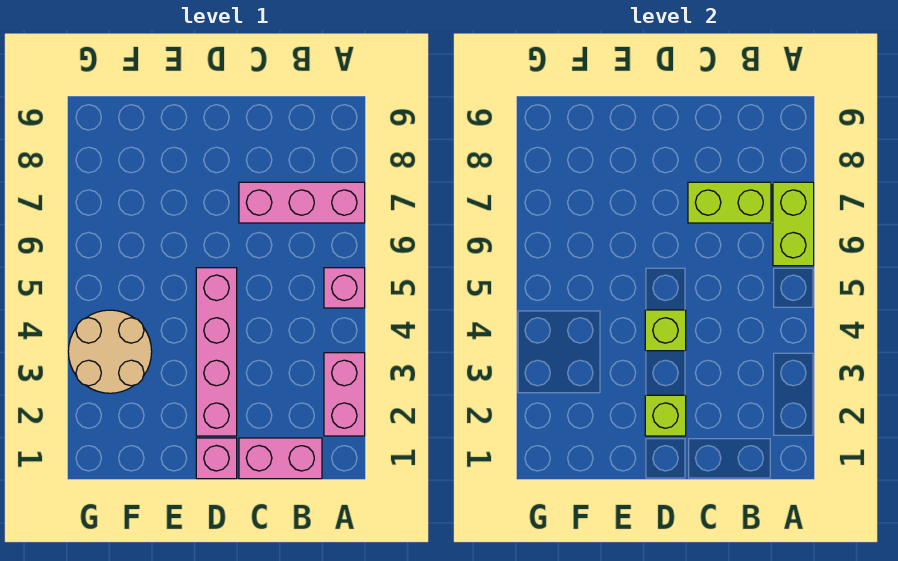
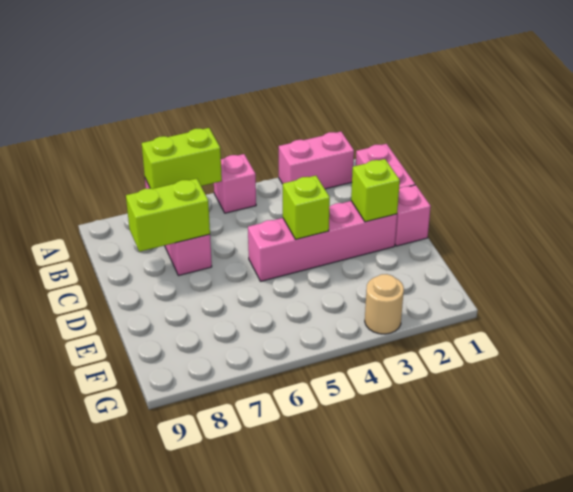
lime brick B7:C7 level 2 -> lime brick C7:C8 level 2
tan round brick F3:G4 level 1 -> tan round brick G3 level 1

